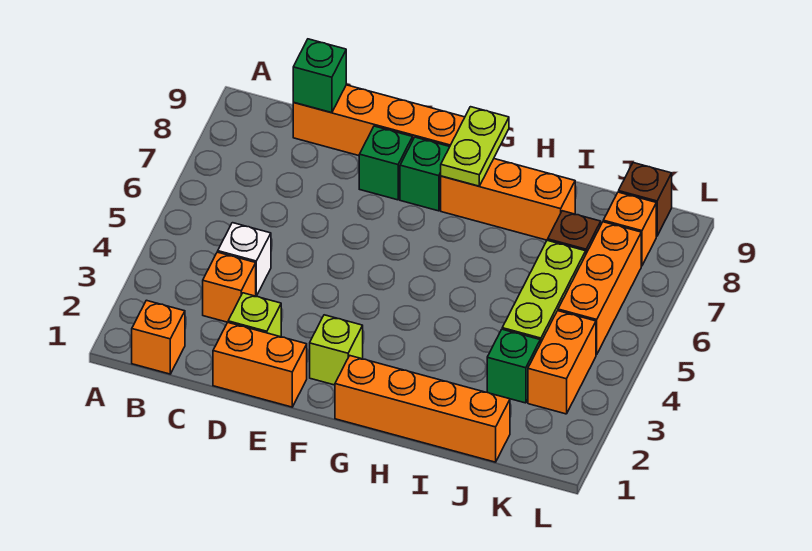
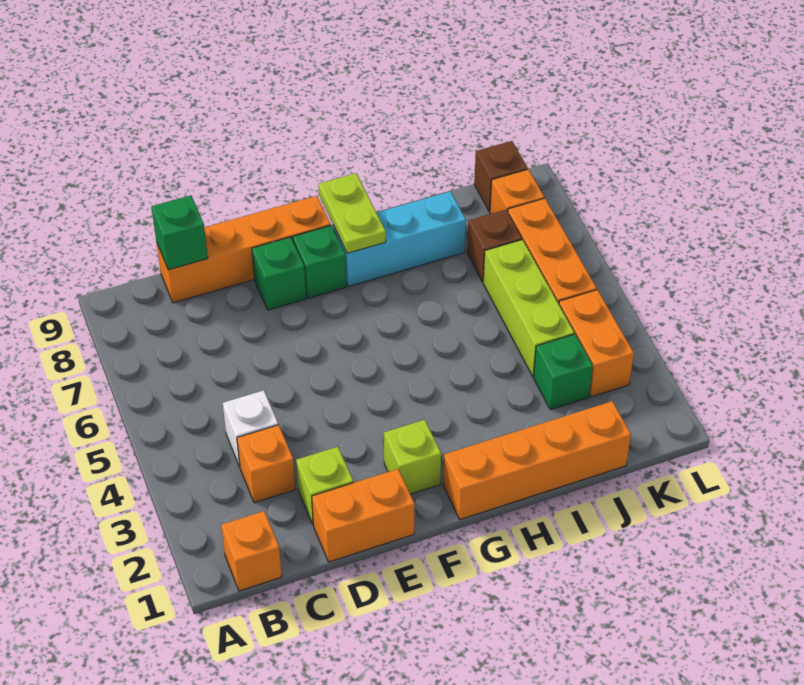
orange brick G8:I8 level 1 -> cyan brick G8:I8 level 1

